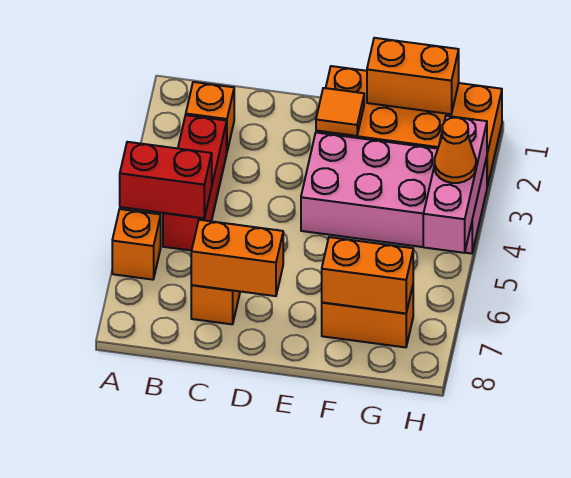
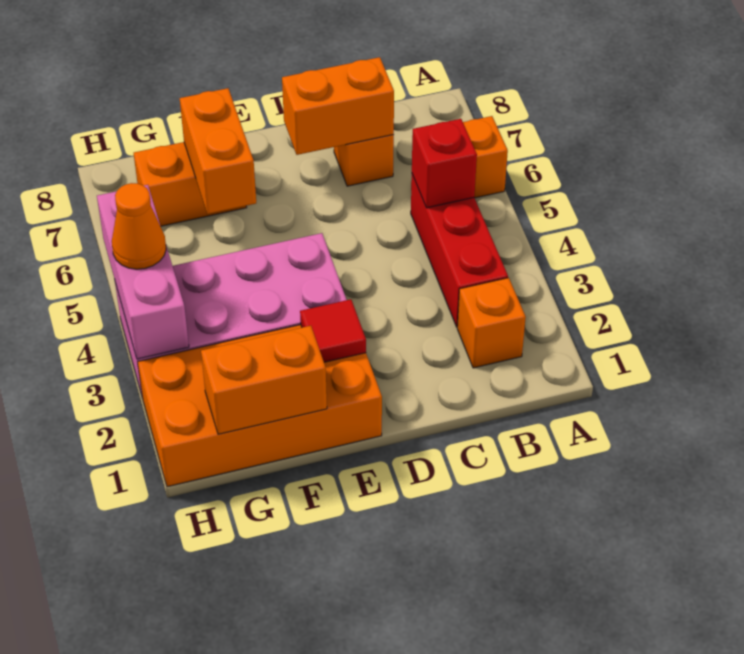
red brick A5:B5 level 2 -> red brick B5 level 2
orange tile E2 level 2 -> red tile E2 level 2
orange brick F7:G7 level 2 -> orange brick F6:F7 level 2

